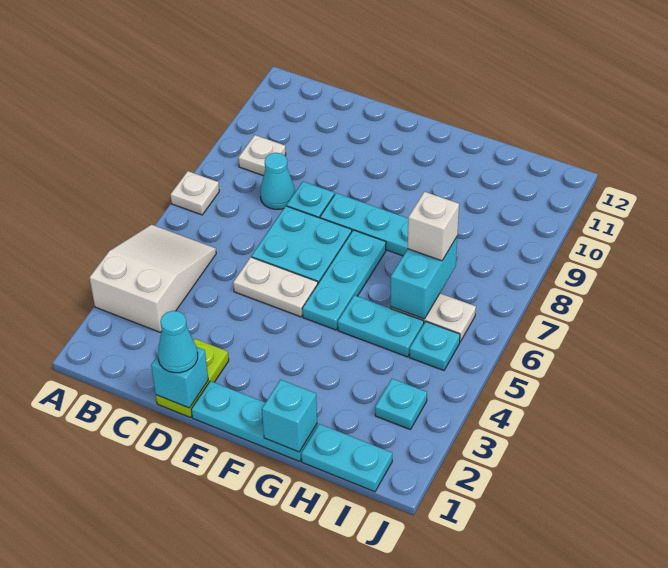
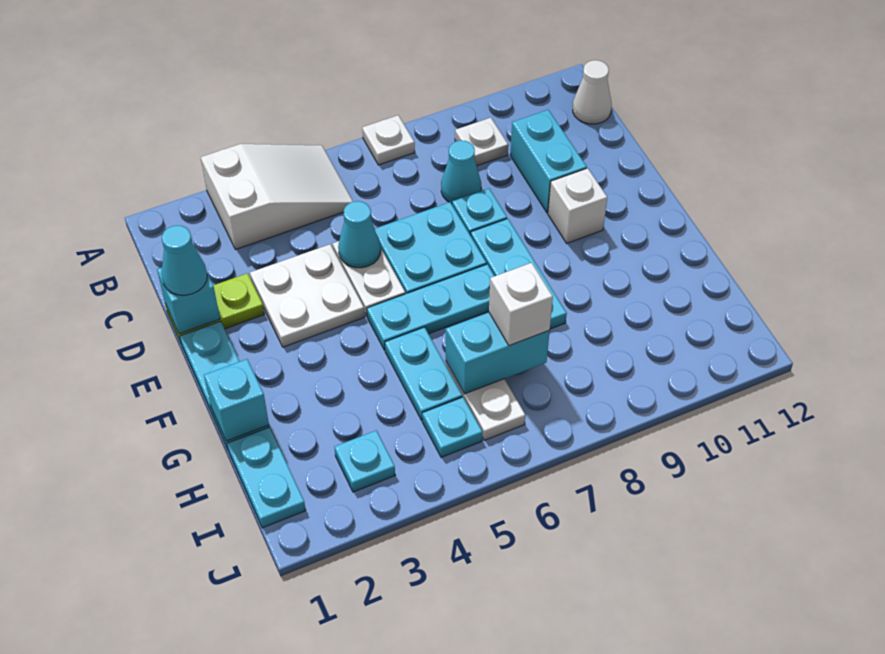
none -> white cone B12 level 1
none -> cyan brick C10:D10 level 1
none -> white plate D3:E4 level 1
none -> cyan cone D5 level 2
none -> white brick E10 level 1

